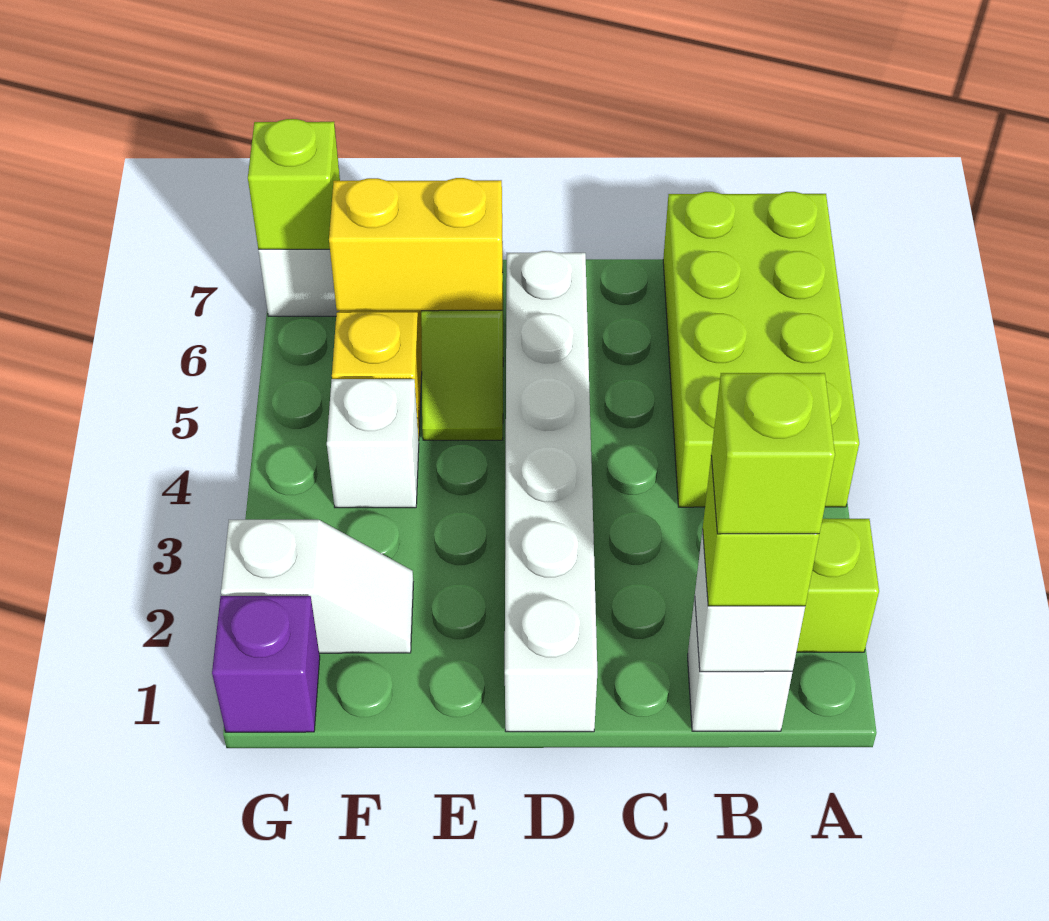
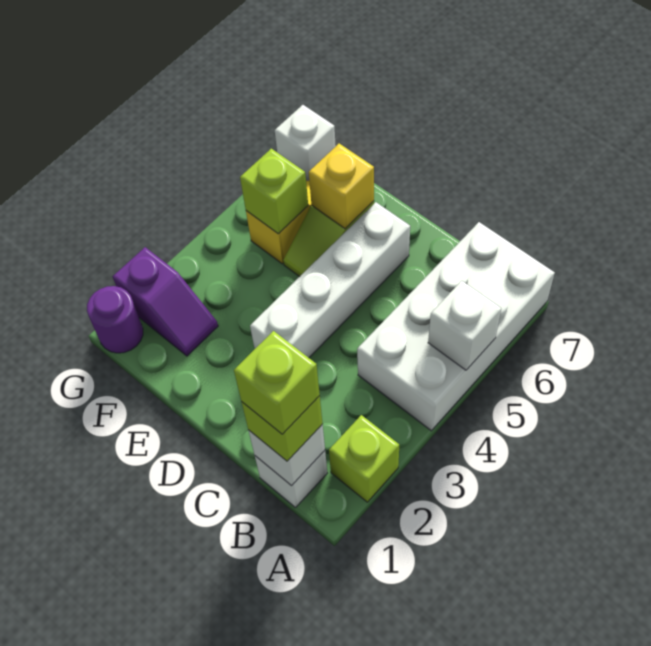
lime brick A4:B7 level 1 -> white brick A4:B7 level 1
white brick D1:D6 level 1 -> white brick D3:D6 level 1
yellow brick E6:F6 level 2 -> yellow brick E6 level 2
white slope F2:G2 level 1 top G -> purple slope F2:G2 level 1 top G
white brick F4 level 1 -> white brick A5 level 2
purple brick G1 level 1 -> purple round brick G1 level 1
lime brick G7 level 2 -> lime brick F5 level 2

